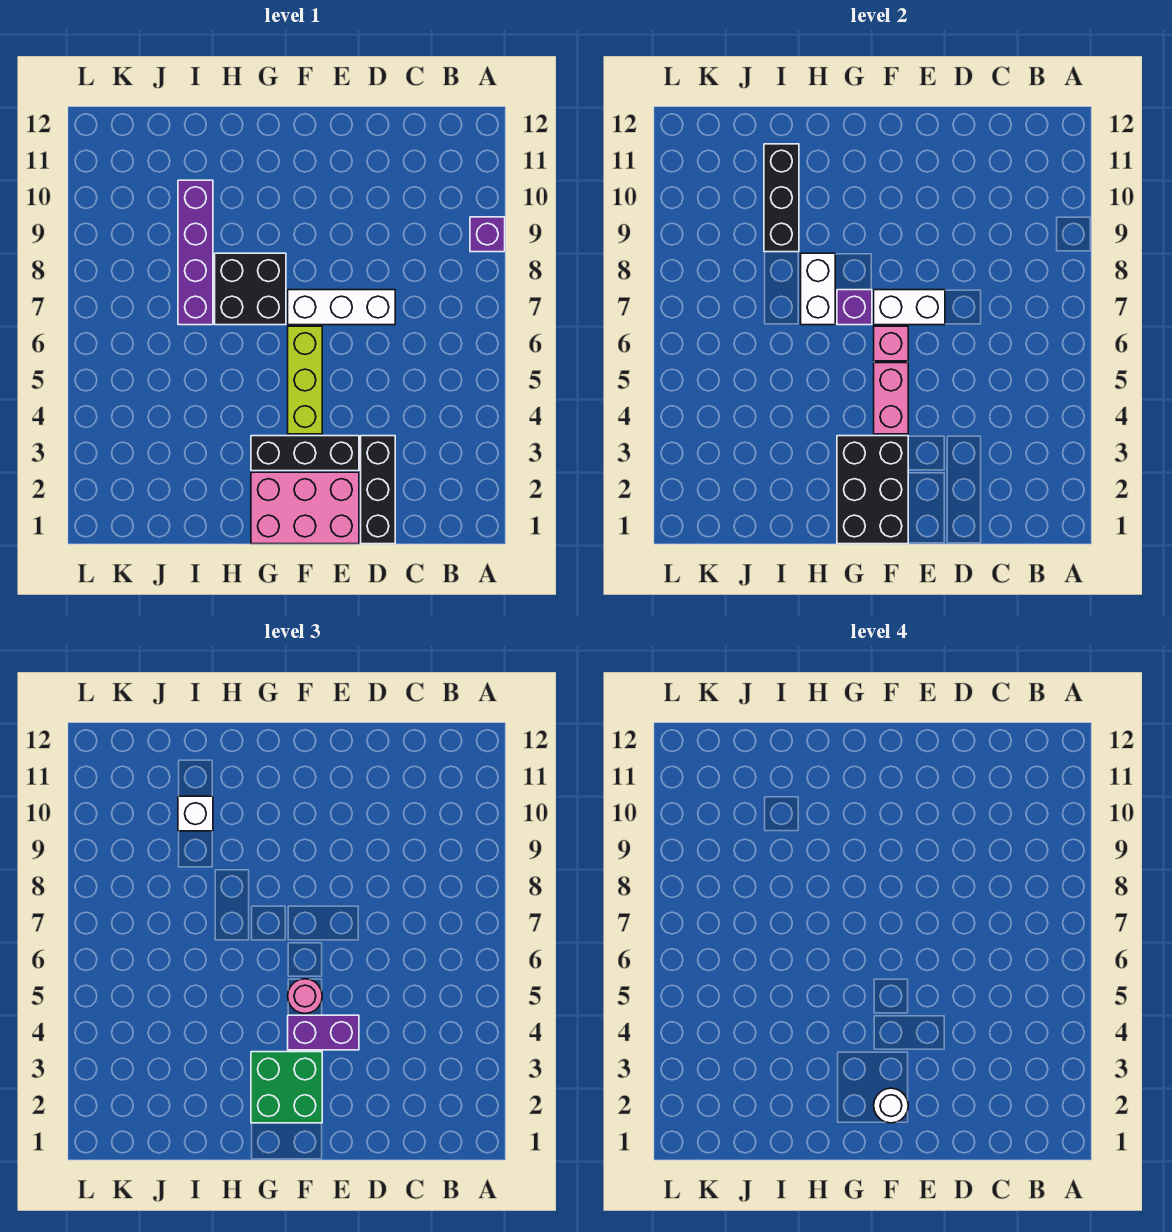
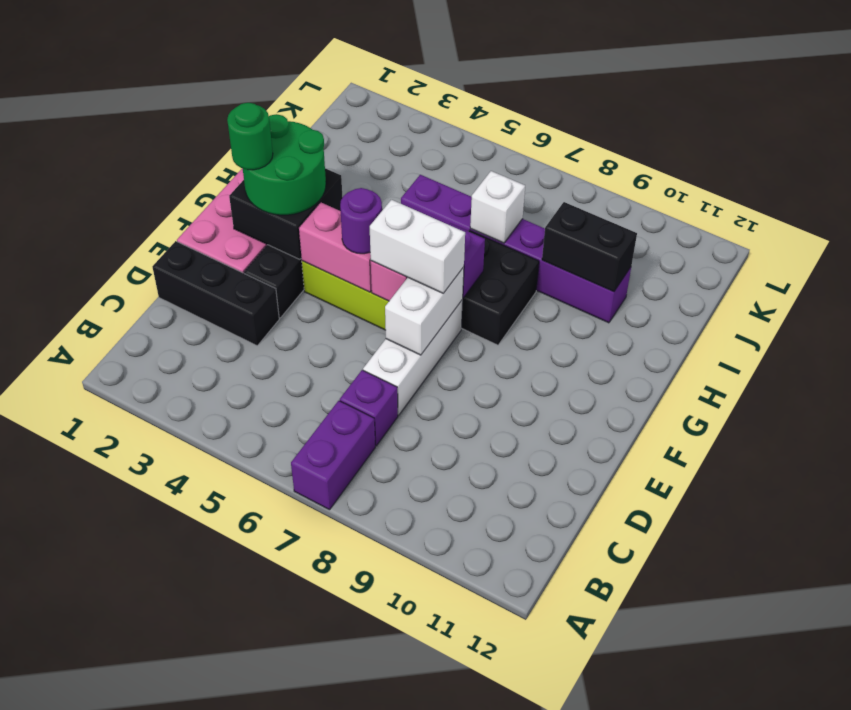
purple brick A9 level 1 -> purple brick C7 level 1
purple brick E4:F4 level 3 -> purple brick A7:B7 level 1
black brick F1:G3 level 2 -> black brick F2:G3 level 2
green brick F2:G3 level 3 -> green round brick F2:G3 level 3
white round brick F2 level 4 -> green round brick F2 level 4
pink round brick F5 level 3 -> purple round brick F5 level 3
white brick H7:H8 level 2 -> white brick F6:F7 level 3
purple brick I7:I10 level 1 -> purple brick I5:I10 level 1
black brick I9:I11 level 2 -> black brick I9:I10 level 2
white brick I10 level 3 -> white brick I7 level 2

